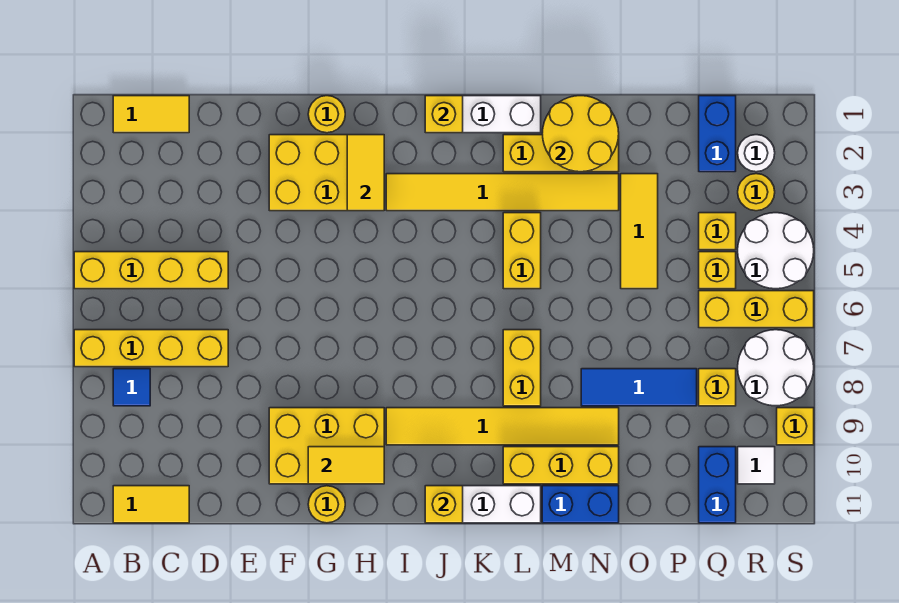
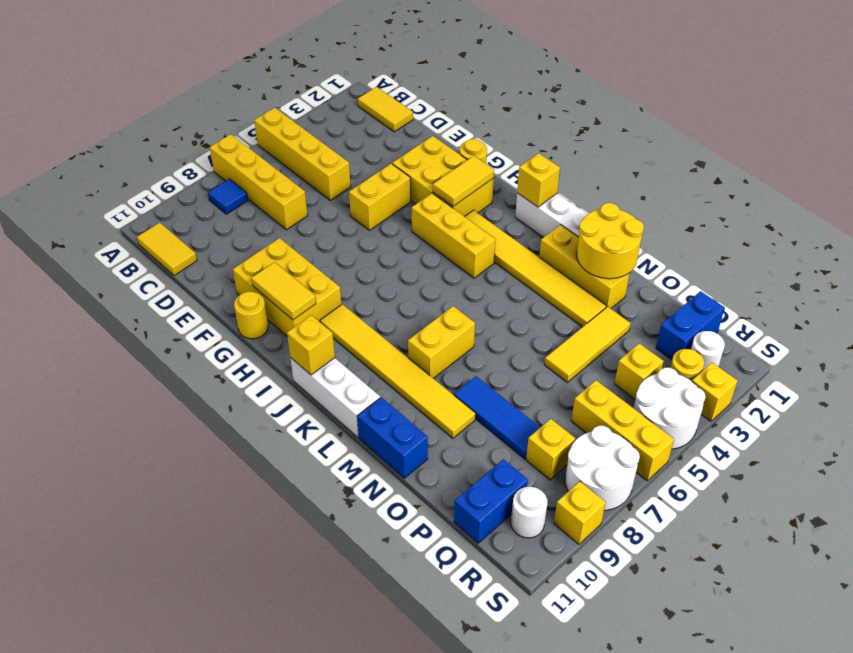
yellow brick L4:L5 level 1 -> yellow brick F4:F5 level 1
yellow brick L10:N10 level 1 -> yellow brick H4:J4 level 1
yellow brick Q5 level 1 -> yellow brick S3 level 1
white tile R10 level 1 -> white round brick R10 level 1

